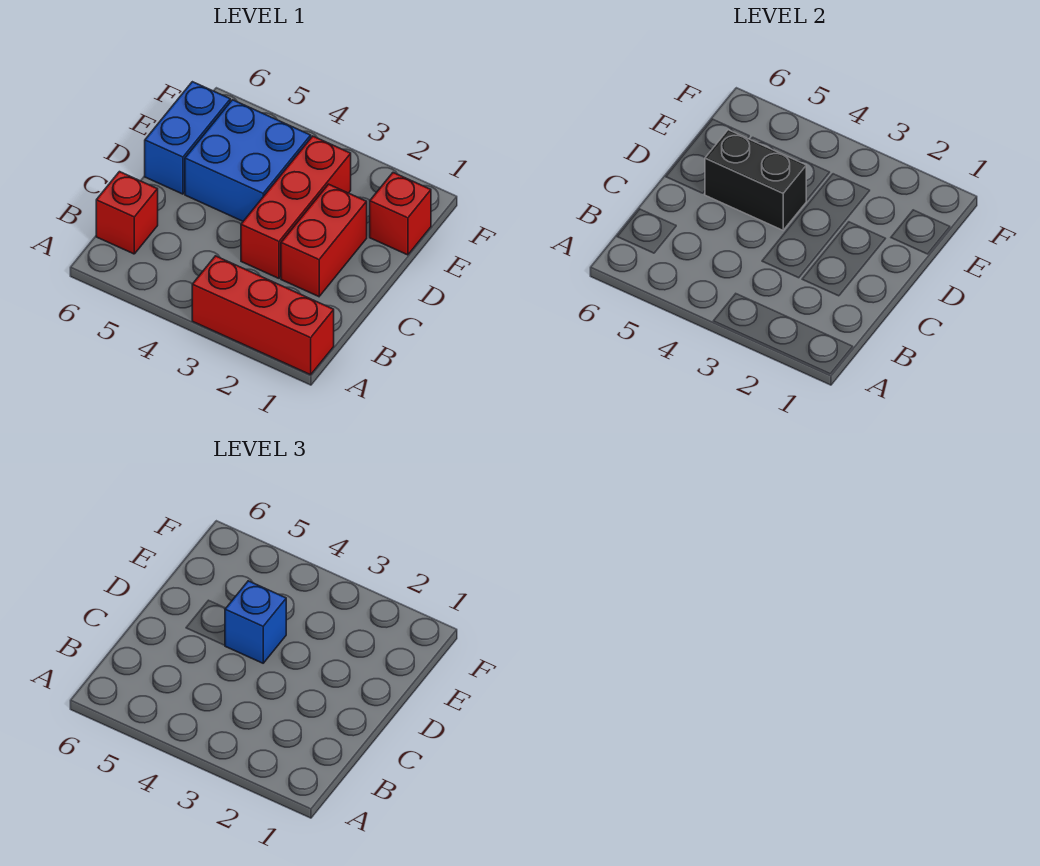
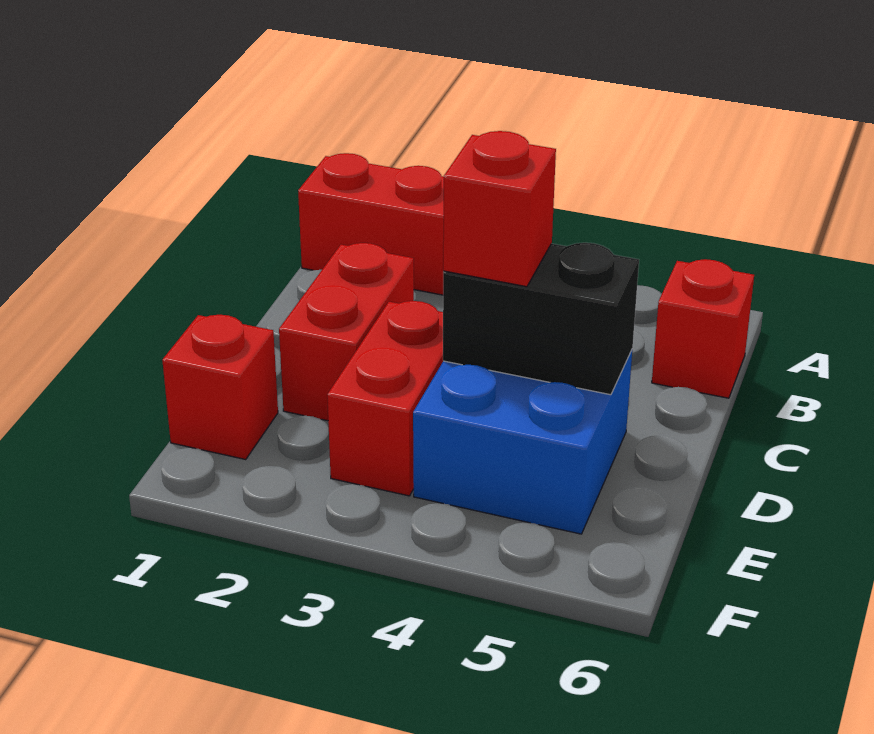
red brick C3:E3 level 1 -> red brick D3:E3 level 1
blue brick D4 level 3 -> red brick D4 level 3
blue brick D6:E6 level 1 -> none

